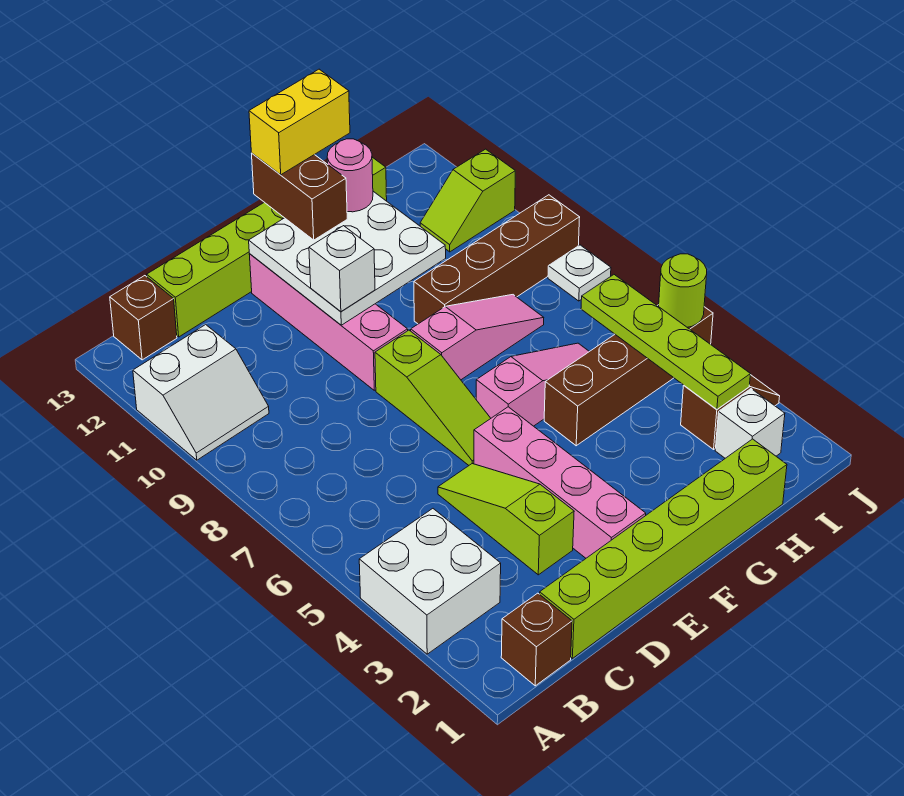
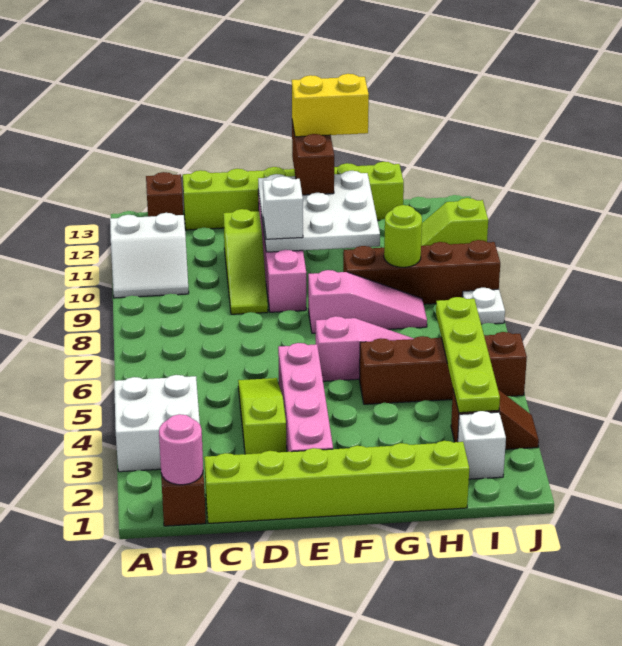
lime slope E6:E8 level 1 top 8 -> lime slope D9:D11 level 1 top 11
pink round brick G12 level 3 -> pink round brick B1 level 2
lime round brick J5 level 2 -> lime round brick H9 level 2

